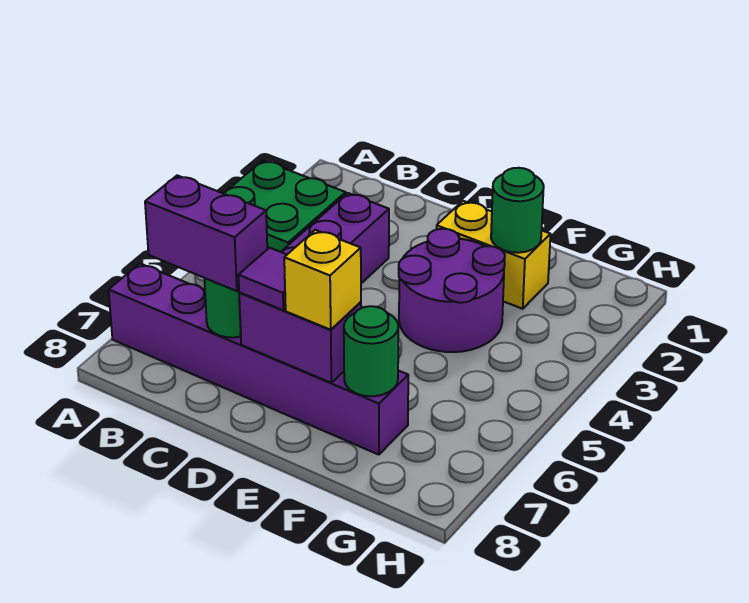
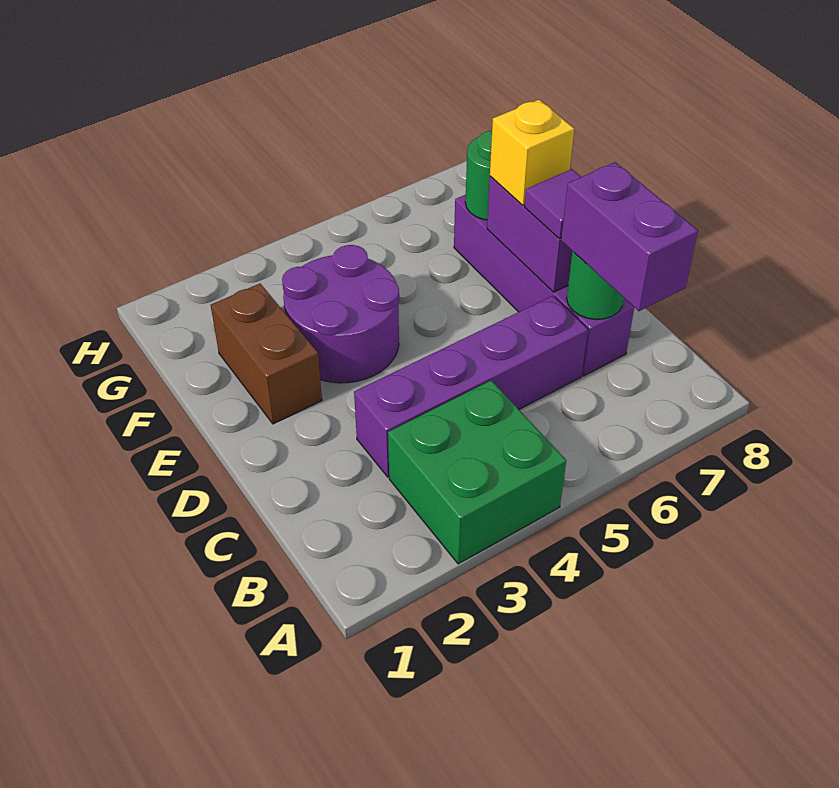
purple brick A7:F7 level 1 -> purple brick C7:F7 level 1
yellow brick E2:F2 level 1 -> brown brick E2:F2 level 1
green round brick F2 level 2 -> none

